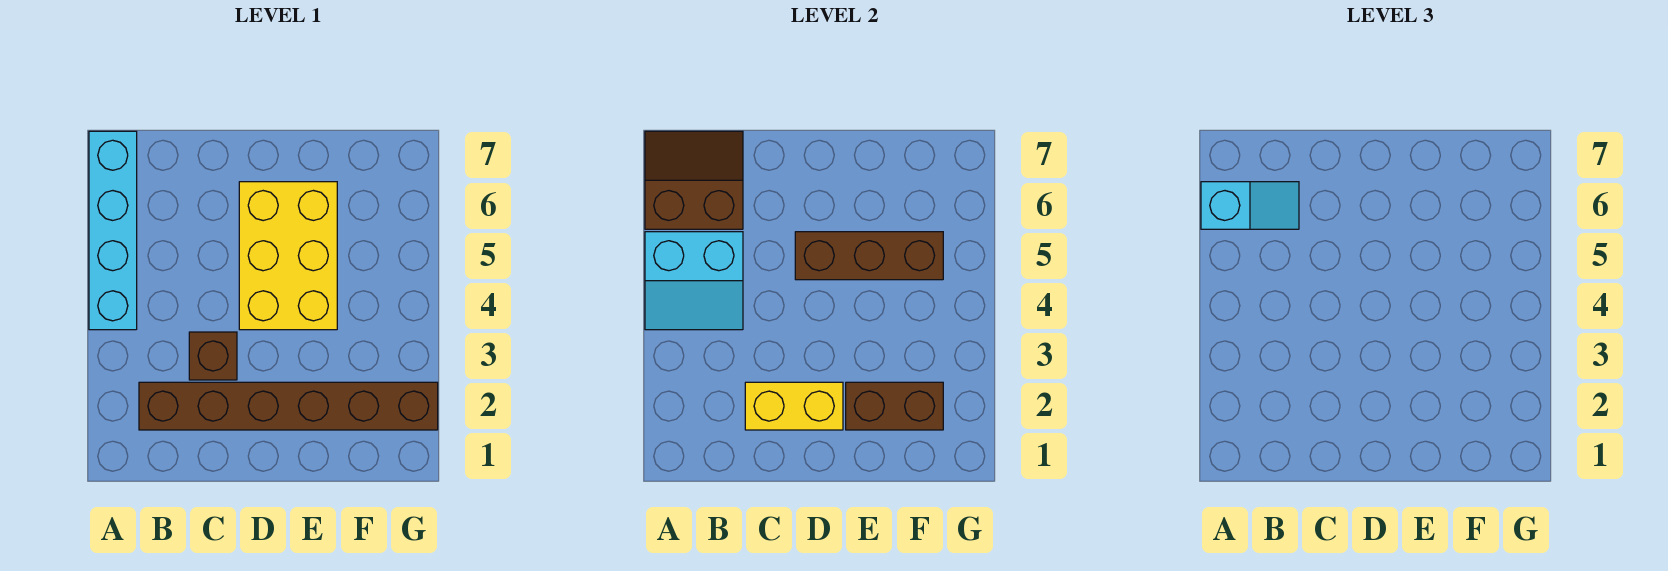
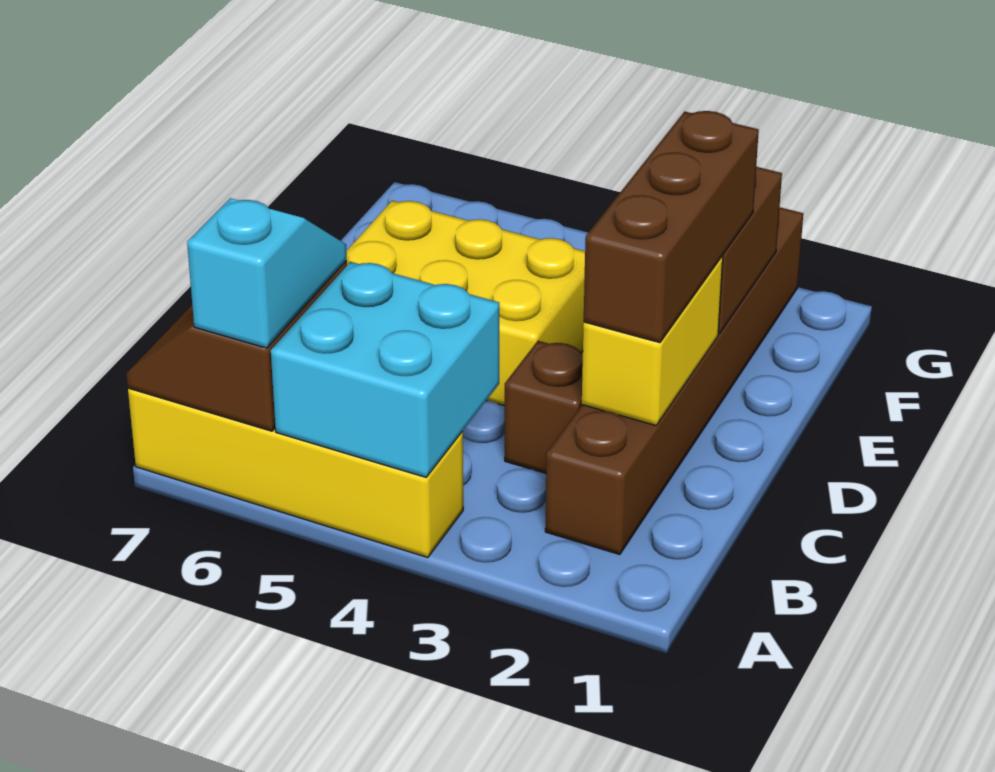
cyan brick A4:A7 level 1 -> yellow brick A4:A7 level 1
cyan slope A4:B5 level 2 top 5 -> cyan brick A4:B5 level 2
brown brick D5:F5 level 2 -> brown brick C2:E2 level 3

